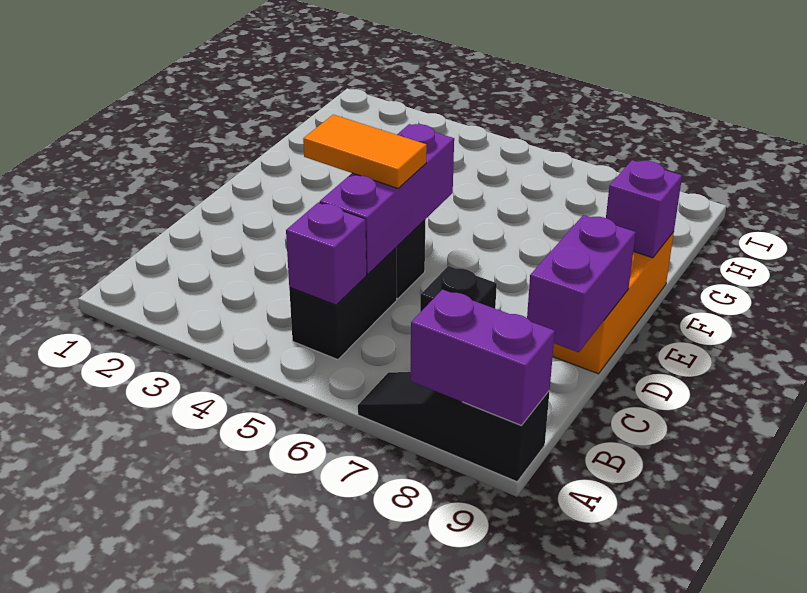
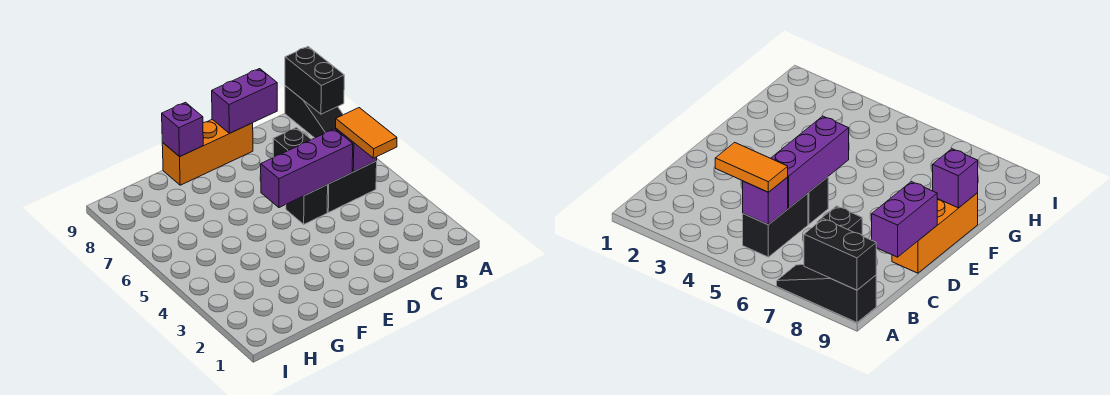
purple brick A8:A9 level 2 -> black brick A8:A9 level 2
orange tile D4:D5 level 3 -> orange tile B4:B5 level 3

